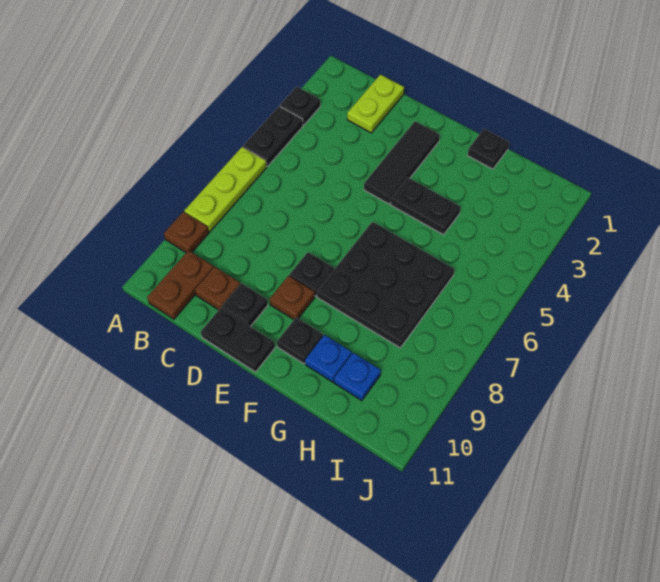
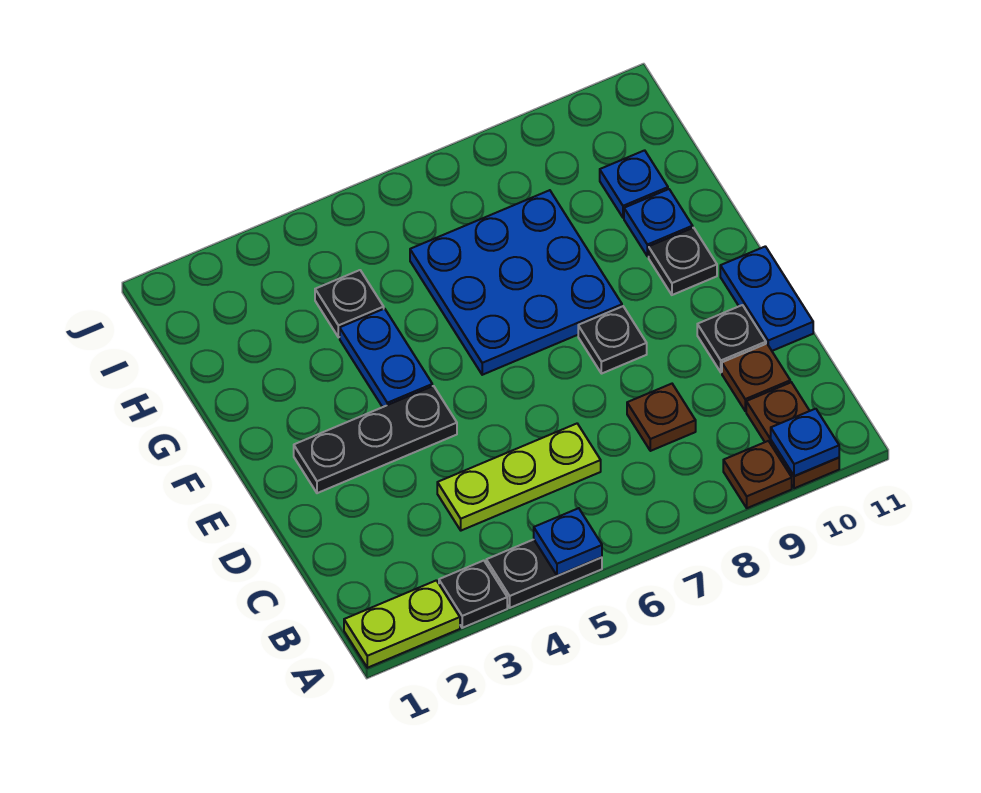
none -> blue plate A5 level 2
lime plate A6:A8 level 1 -> lime plate C4:C6 level 1
none -> blue plate A10 level 2
brown plate B10:B11 level 1 -> brown plate A10:B10 level 1
lime plate C1:C2 level 1 -> lime plate A1:A2 level 1
black plate D11:E11 level 1 -> blue plate D11:E11 level 1
black tile E2:E4 level 1 -> black plate E2:E4 level 1
brown plate E9 level 1 -> brown plate C8 level 1
black plate F4:G4 level 1 -> blue plate F4:G4 level 1
black plate F6:H8 level 1 -> blue plate F6:H8 level 1
black plate G1 level 1 -> black plate H4 level 1

